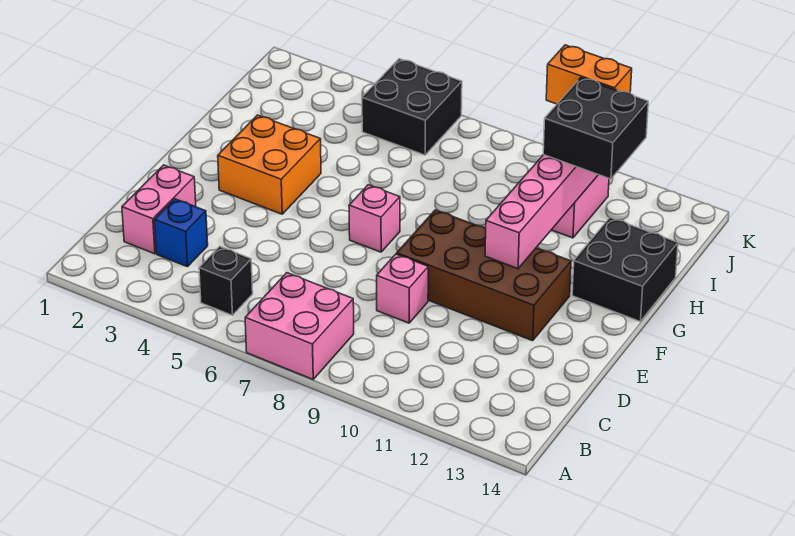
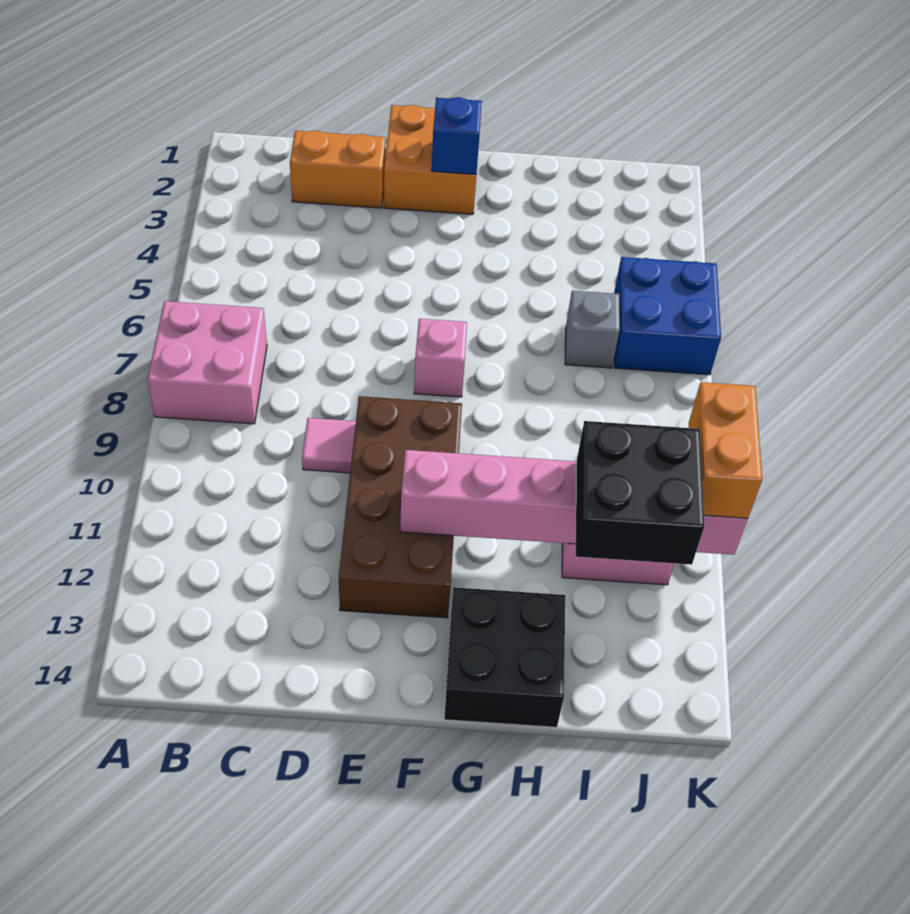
black brick B5 level 1 -> none
pink brick C2:D2 level 1 -> orange brick C2:D2 level 1
blue brick C3 level 1 -> blue brick F2 level 2
pink brick D9 level 1 -> pink tile D9 level 1
orange brick F3:G4 level 1 -> orange brick E1:F2 level 1
none -> grey brick I6 level 1
black brick J5:K6 level 1 -> blue brick J5:K6 level 1

